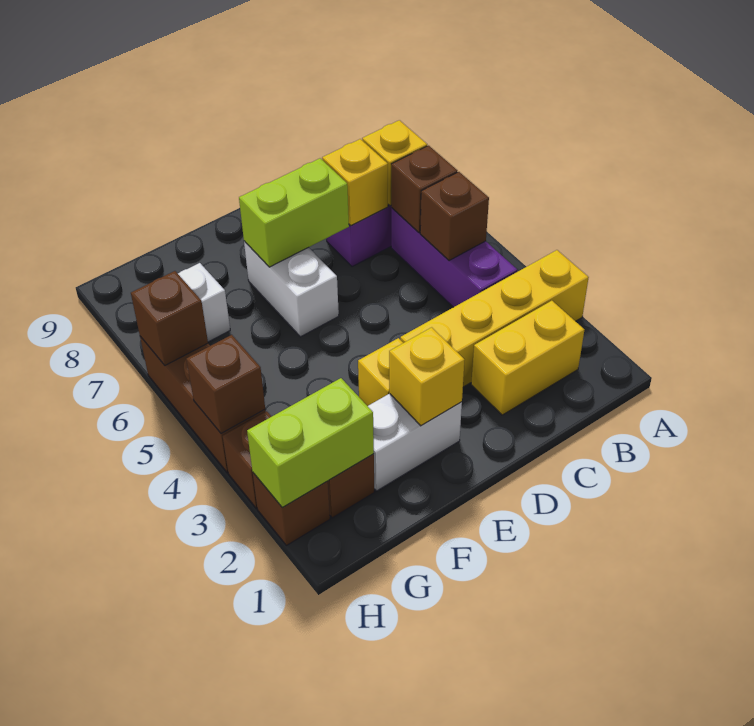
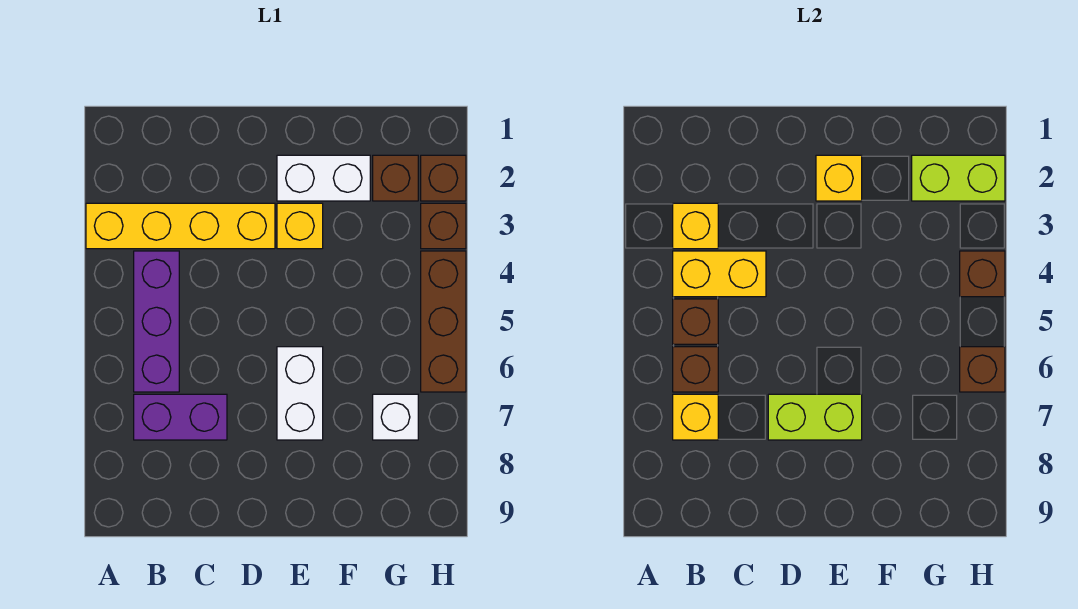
yellow brick B2:C2 level 1 -> yellow brick B4:C4 level 2
yellow brick C7 level 2 -> yellow brick B3 level 2

